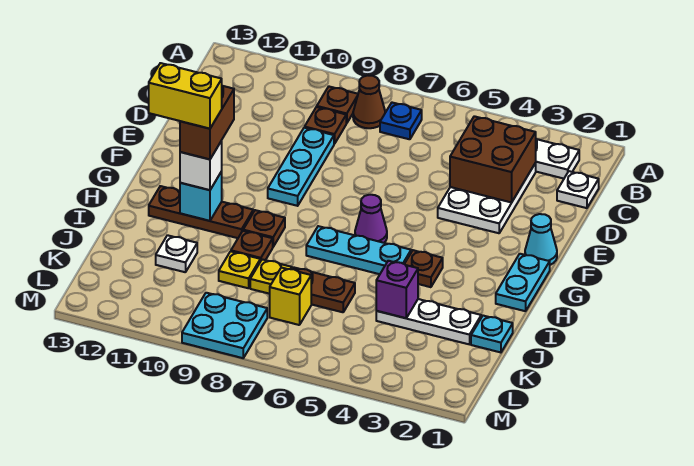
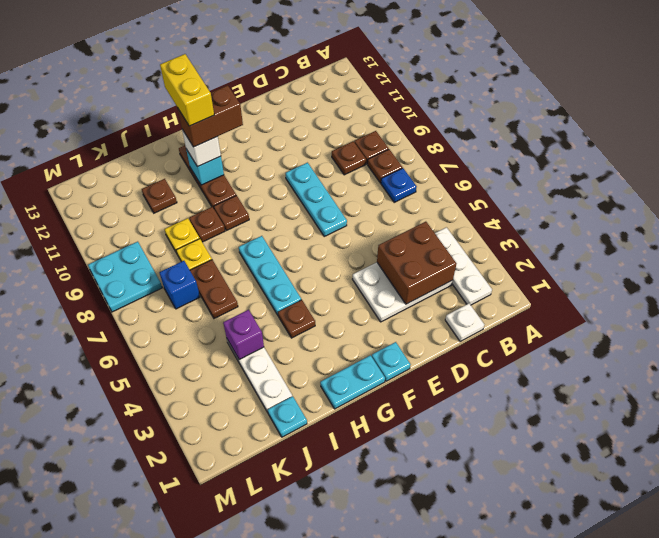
brown cone B8 level 1 -> brown plate B8 level 1
cyan plate D9:F9 level 1 -> cyan plate E7:E9 level 1
cyan cone F1 level 1 -> cyan plate F1 level 1
purple cone G6 level 1 -> none
white plate J11 level 1 -> brown plate J11 level 1
yellow brick K7 level 1 -> blue brick K7 level 1

